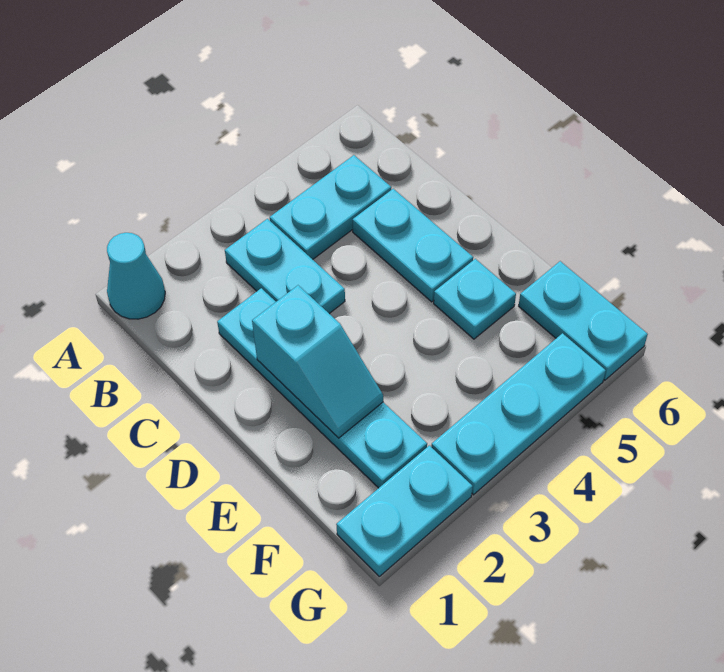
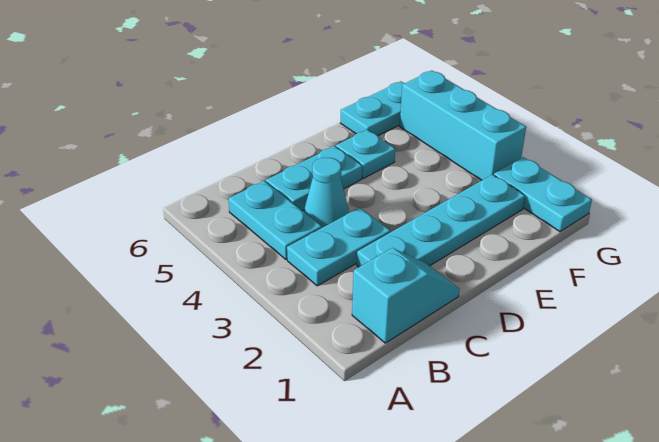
cyan cone A1 level 1 -> cyan cone C4 level 1
cyan slope D2:E2 level 2 top D -> cyan slope B1:C1 level 1 top B
cyan plate G3:G5 level 1 -> cyan brick G3:G5 level 1

